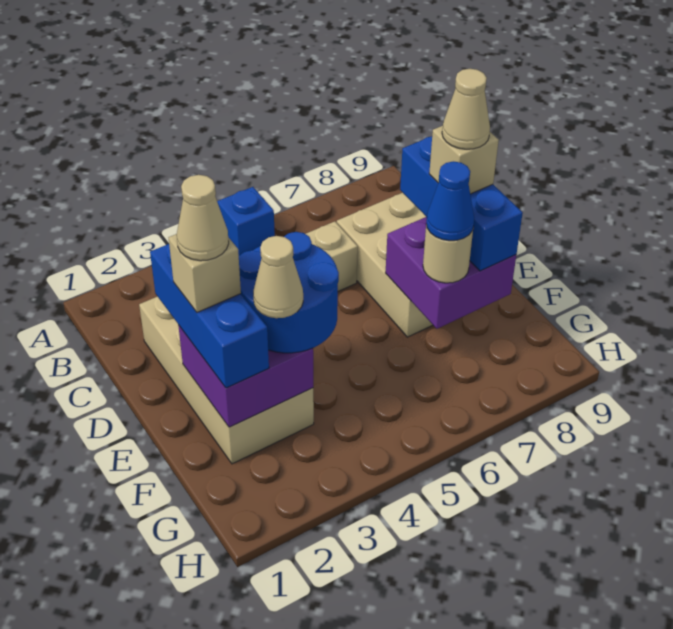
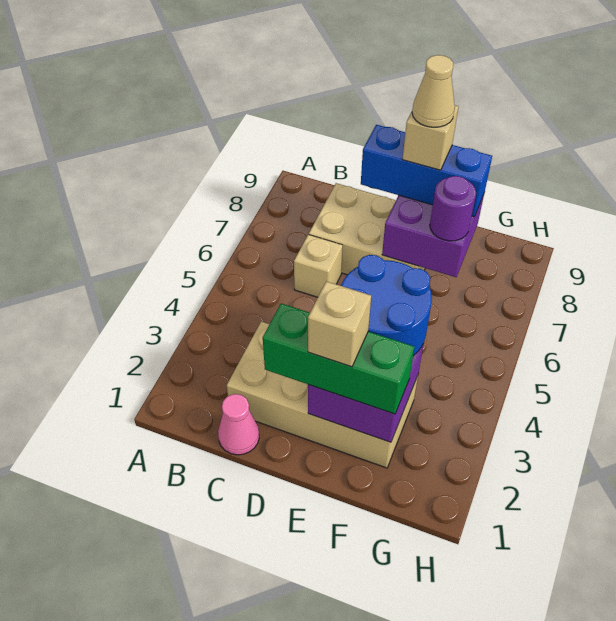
blue brick A5 level 1 -> none
none -> pink cone C1 level 1
blue brick D2:F2 level 3 -> green brick D2:F2 level 3
tan cone E2 level 5 -> none
tan cone F3 level 4 -> none
tan round brick F7 level 3 -> purple round brick F7 level 3
blue cone F7 level 4 -> none

